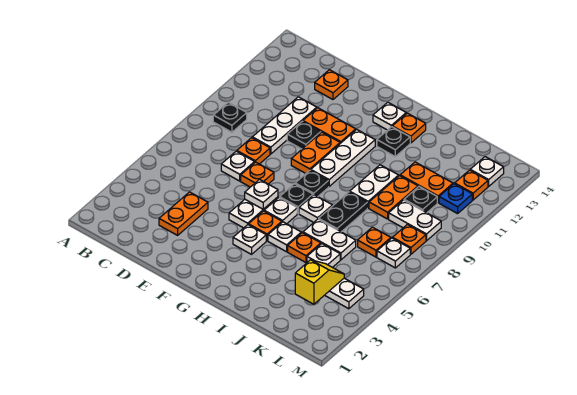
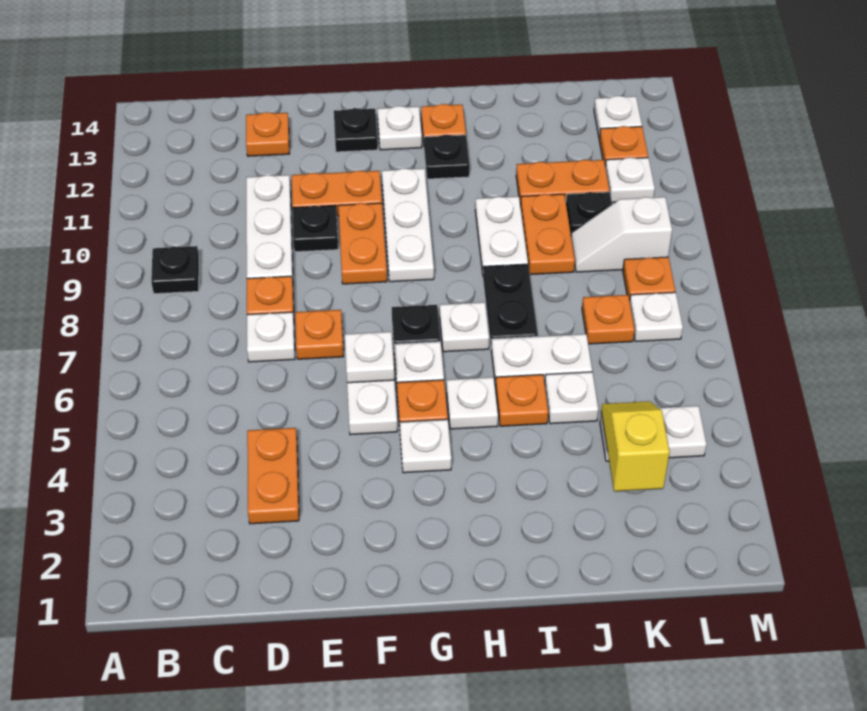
black plate G8 level 1 -> black plate F13 level 1
white plate K9:L9 level 1 -> white slope K9:L9 level 1 top L
blue plate L11 level 1 -> white plate L11 level 1

